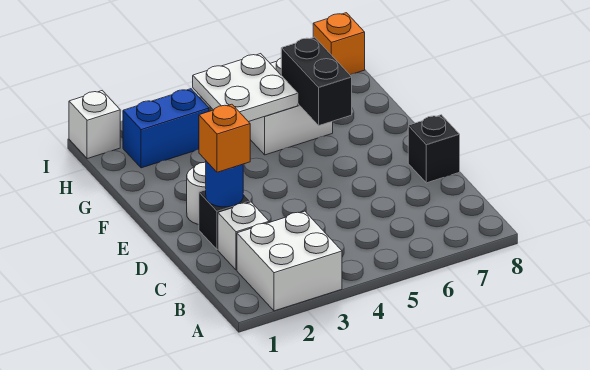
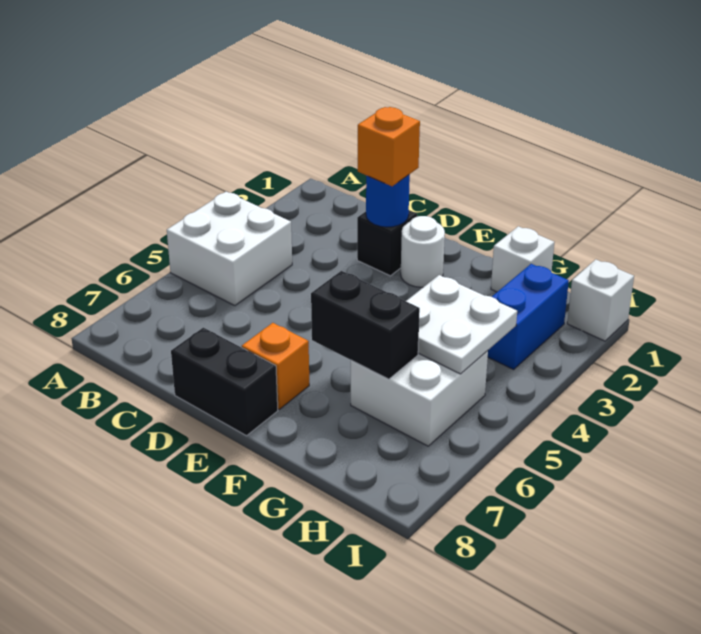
white brick A2:B3 level 1 -> white brick A4:B5 level 1
white brick C2 level 1 -> white brick G1 level 1
black brick D8 level 1 -> black brick D8:E8 level 1
orange brick I8 level 1 -> orange brick E7 level 1

